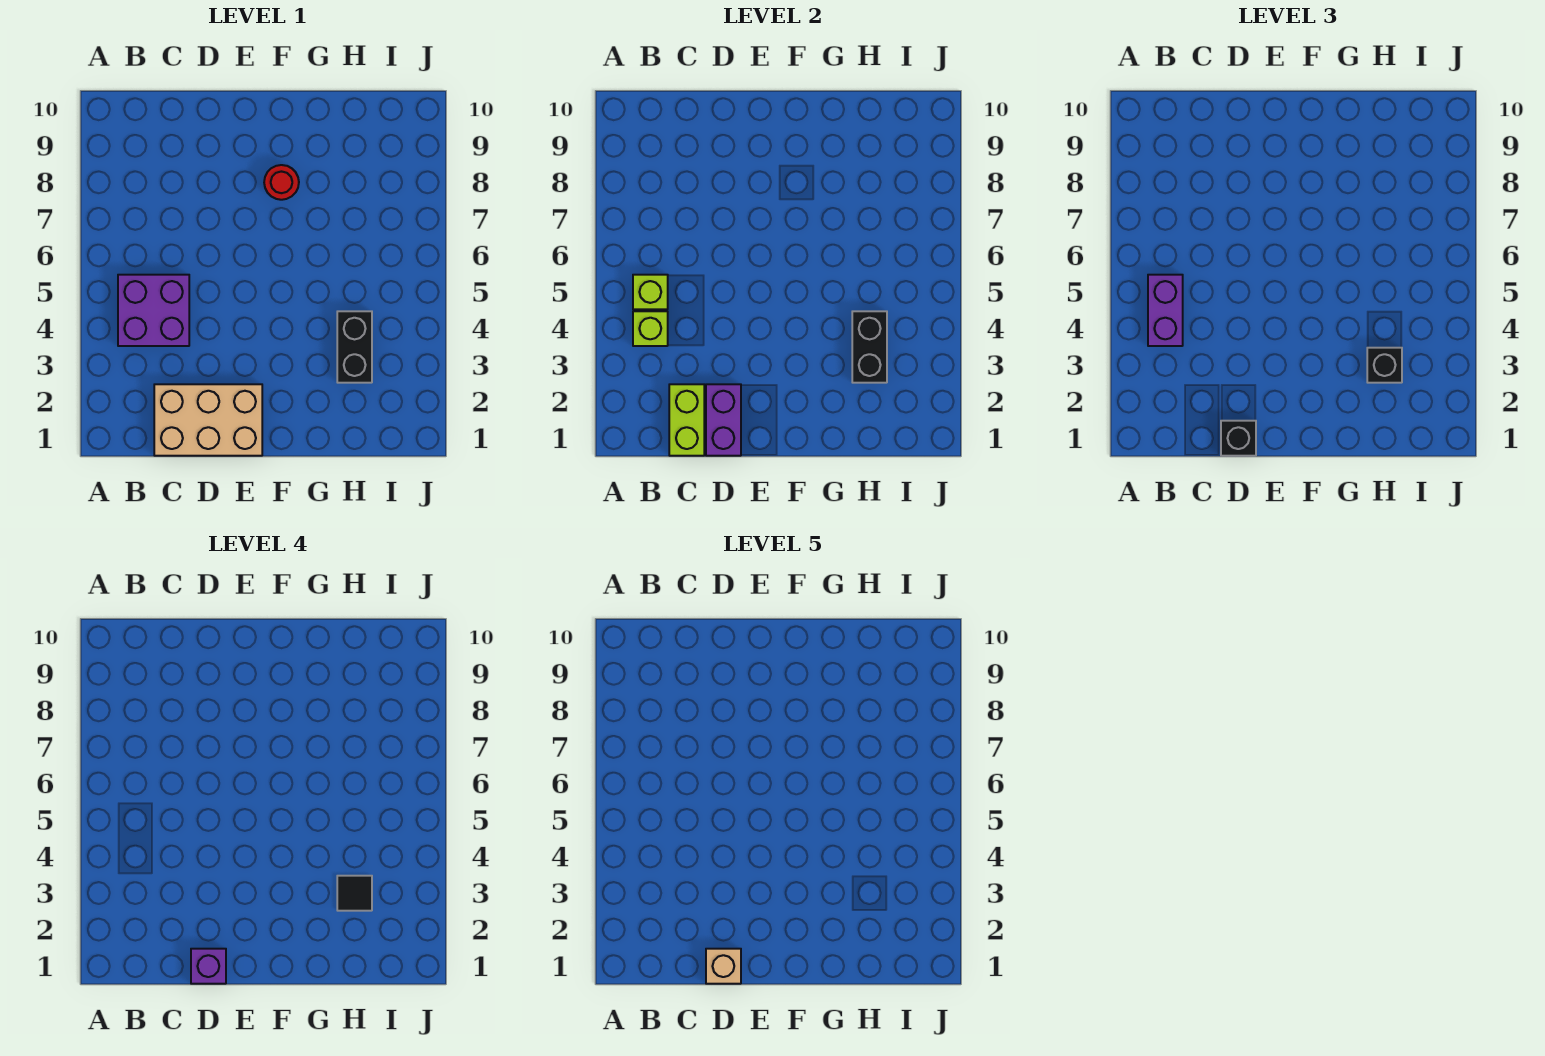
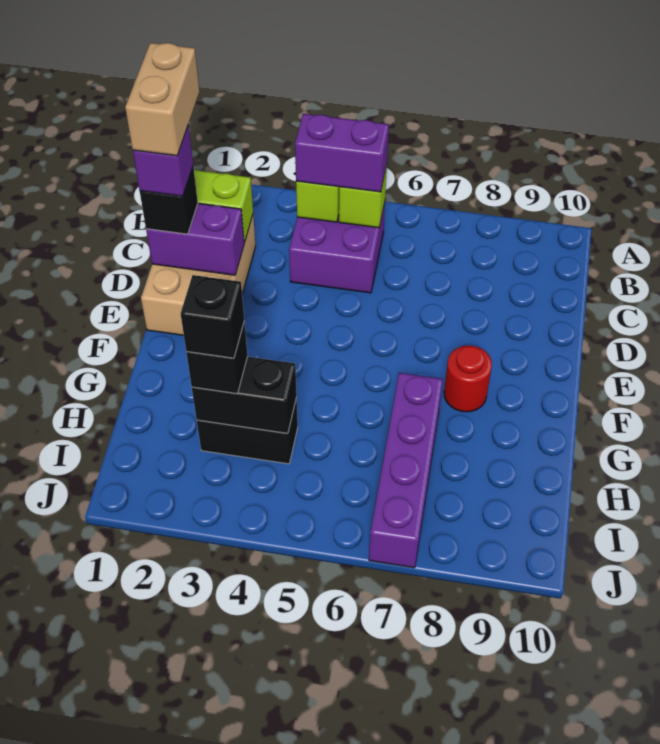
tan brick D1 level 5 -> tan brick C1:D1 level 5
none -> purple brick G7:J7 level 1
black tile H3 level 4 -> black brick H3 level 4

